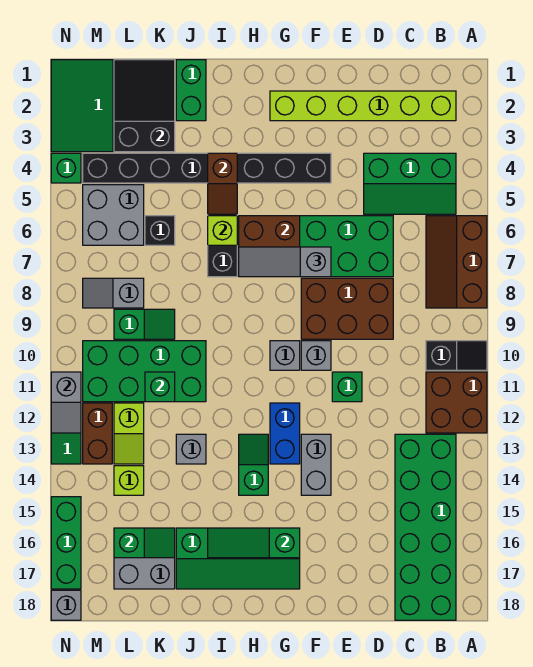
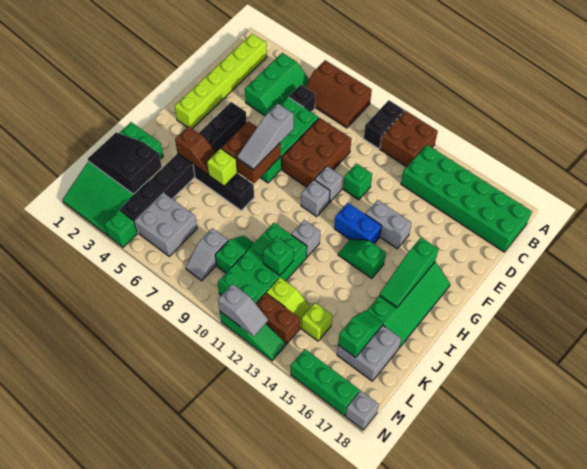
black slope A10:B10 level 1 top B -> black brick A10:B10 level 1
grey brick J13 level 1 -> grey brick I11 level 1
black brick K6 level 1 -> black brick C6 level 1

